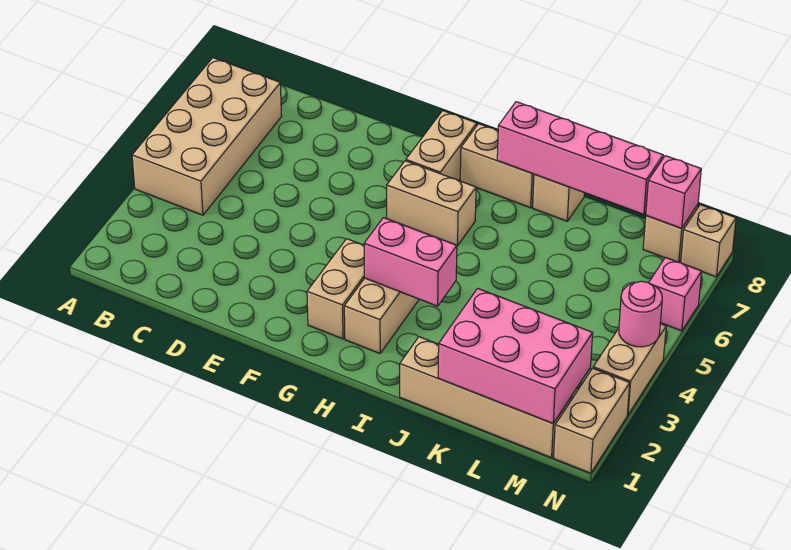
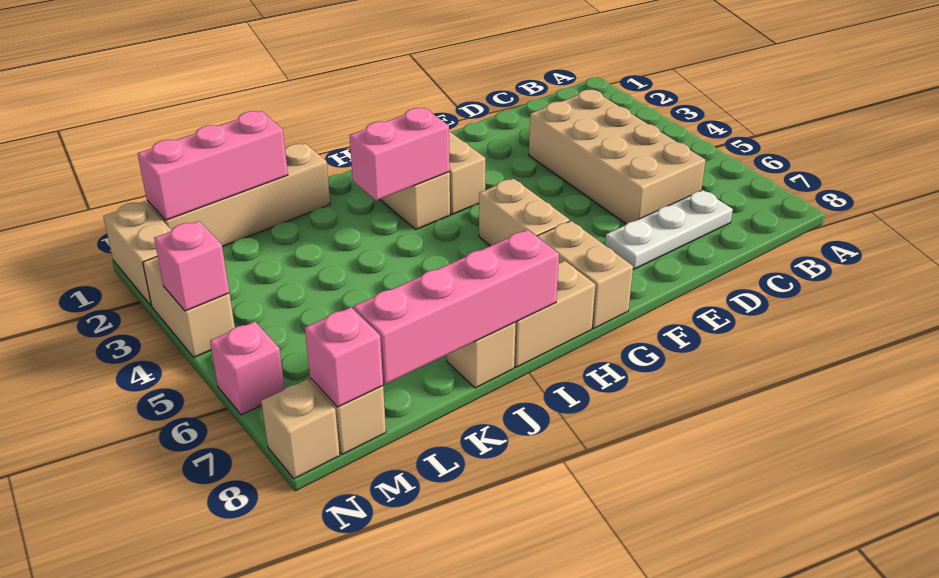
tan brick A4:B7 level 1 -> tan brick C3:D6 level 1
none -> white plate C7:E7 level 1
tan brick G6:H6 level 1 -> tan brick G5:G6 level 1
pink brick K1:M2 level 2 -> pink brick K1:M1 level 2
pink round brick N4 level 2 -> pink brick N4 level 2

